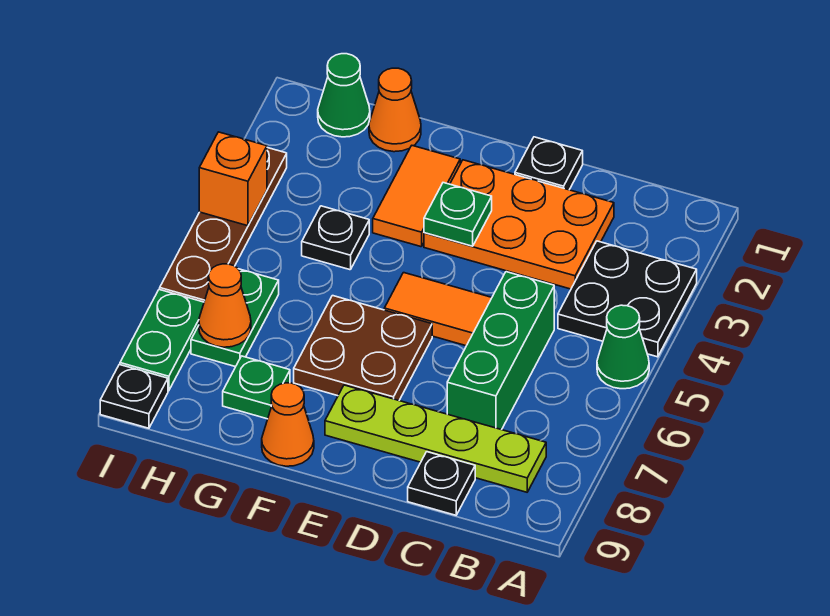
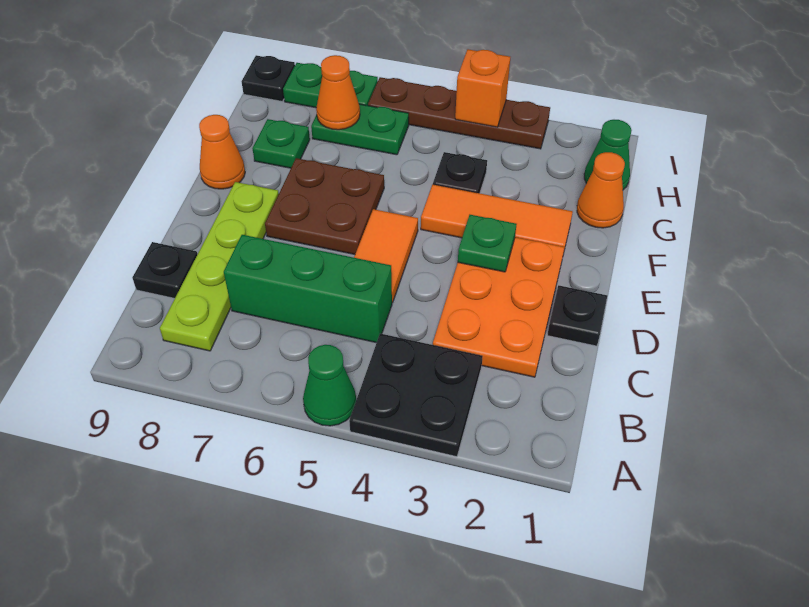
orange tile F2:F3 level 1 -> orange tile F2:F4 level 1

